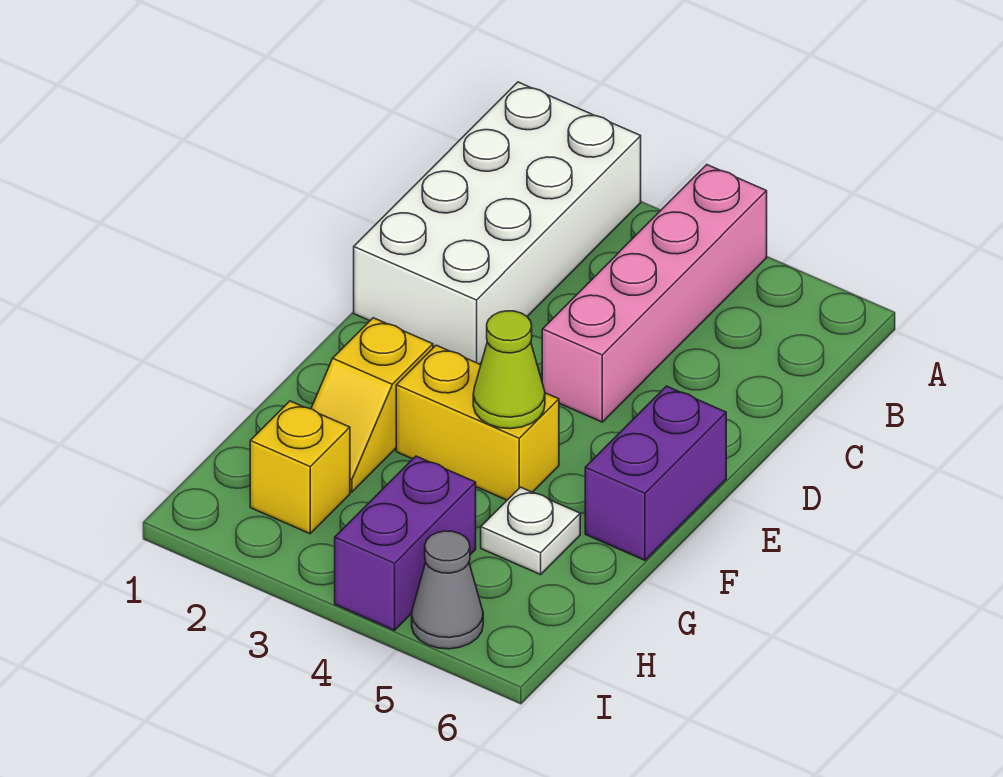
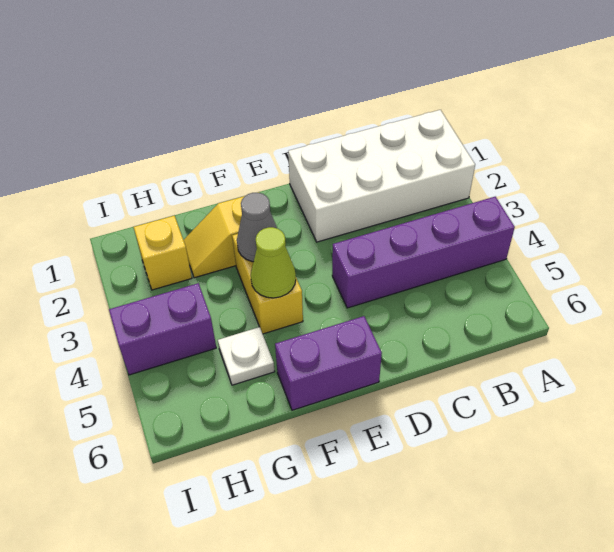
pink brick A4:D4 level 1 -> purple brick A4:D4 level 1
grey cone I5 level 1 -> grey cone F3 level 2

